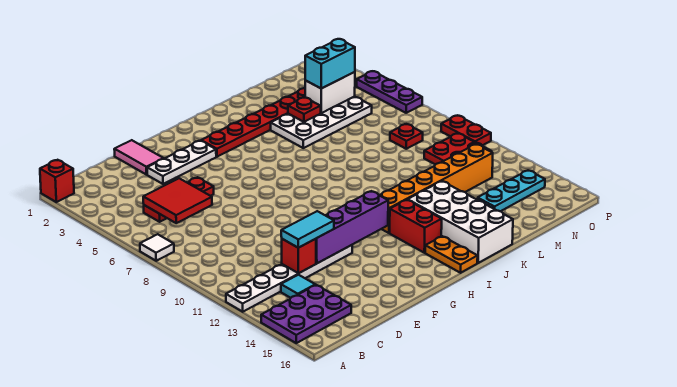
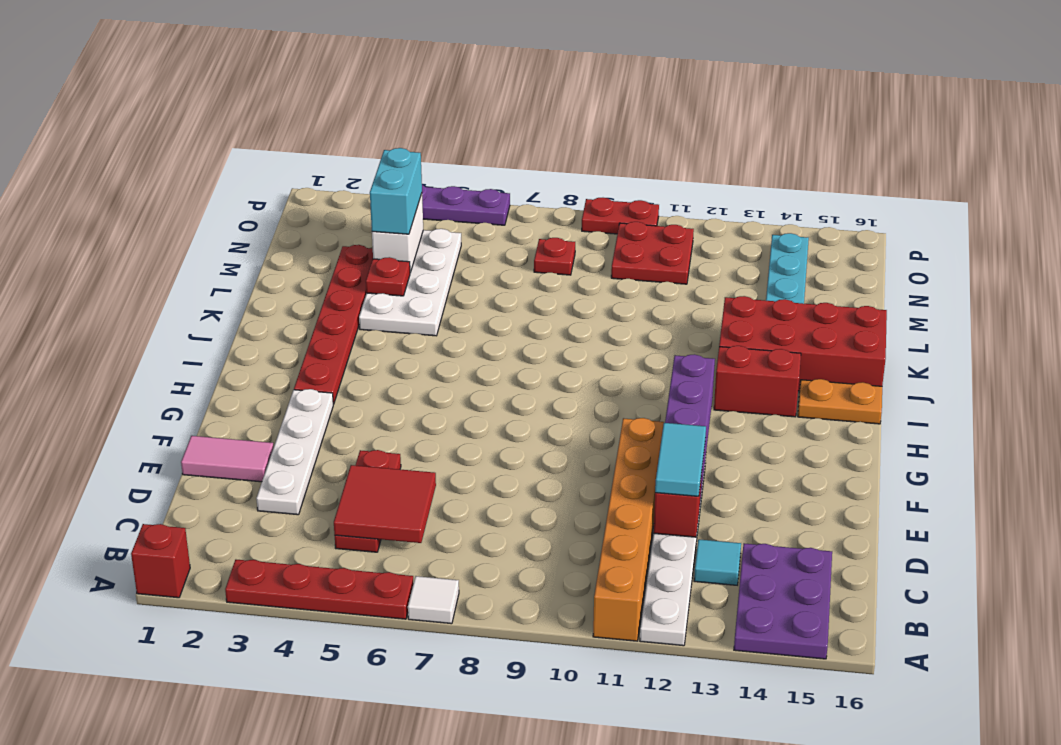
none -> red plate A3:A6 level 1
white plate E3:G3 level 1 -> white plate D3:G3 level 1
orange brick I12:N12 level 1 -> orange brick A11:F11 level 1
white brick J13:K16 level 1 -> red brick J13:K16 level 1

